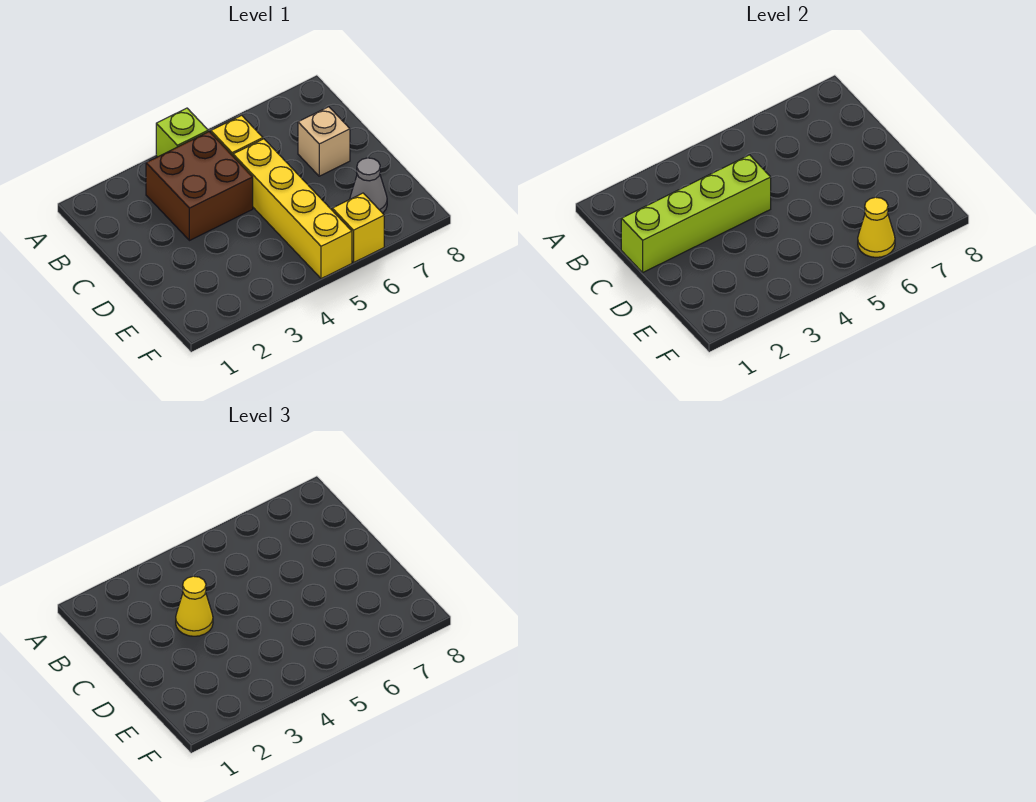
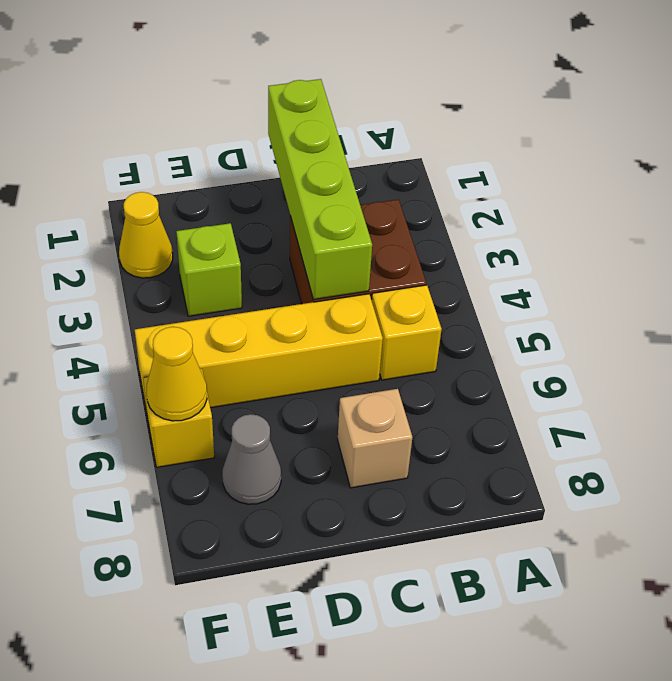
lime brick A4 level 1 -> lime brick E3 level 1
yellow cone C3 level 3 -> yellow cone F2 level 1

